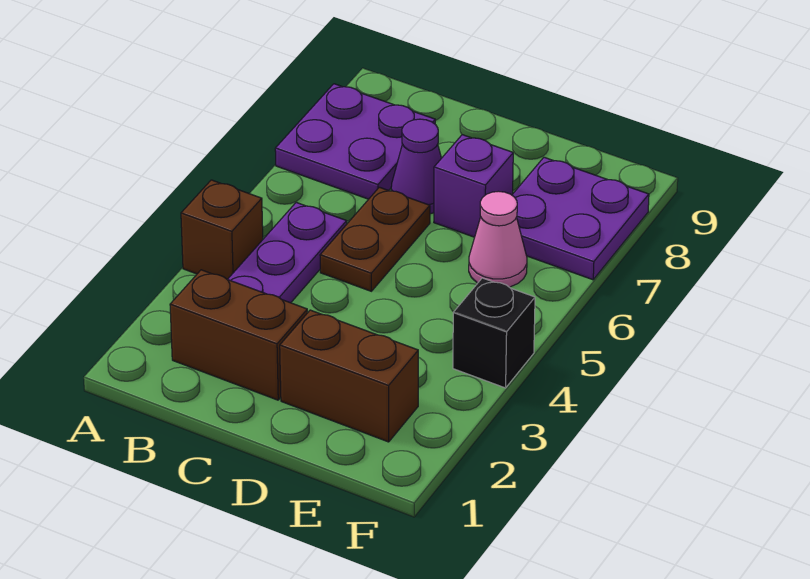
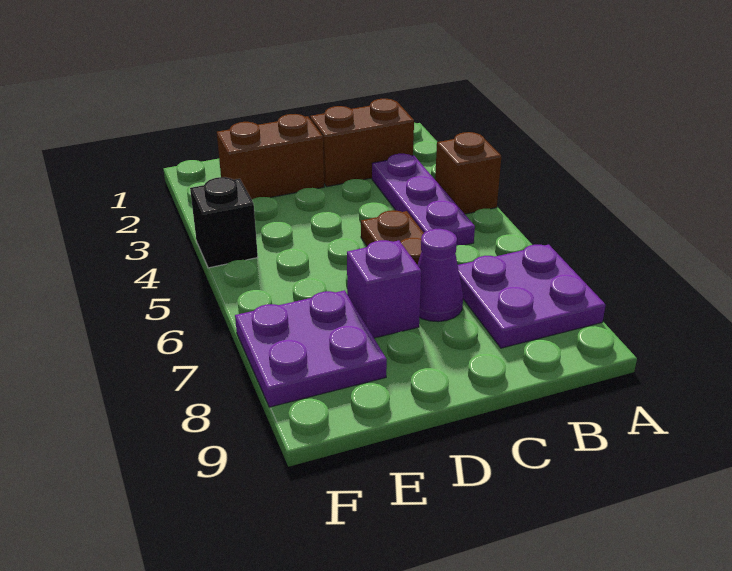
pink cone E6 level 1 -> none

